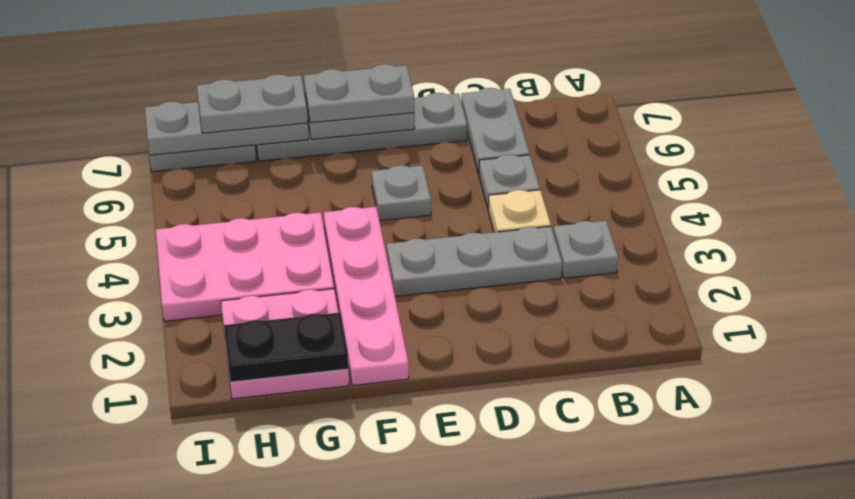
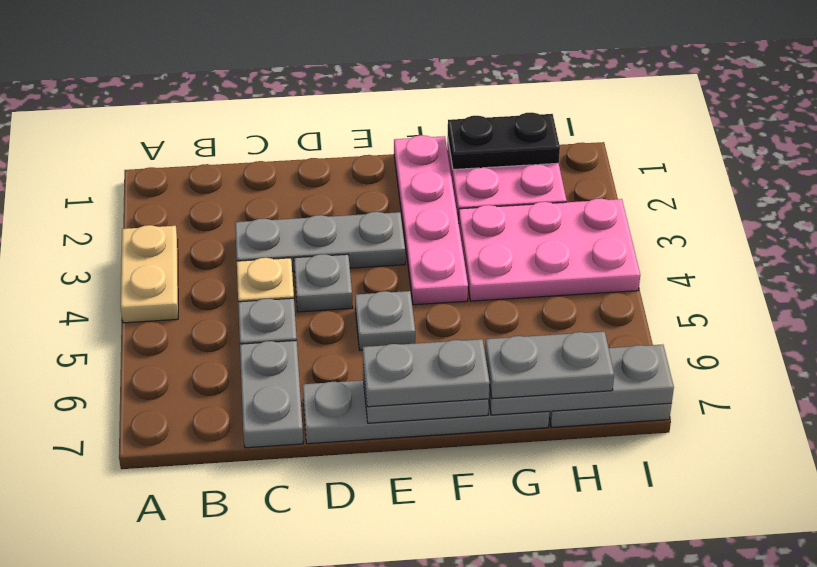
none -> tan plate A3:A4 level 1
grey plate B3 level 1 -> grey plate D4 level 1

